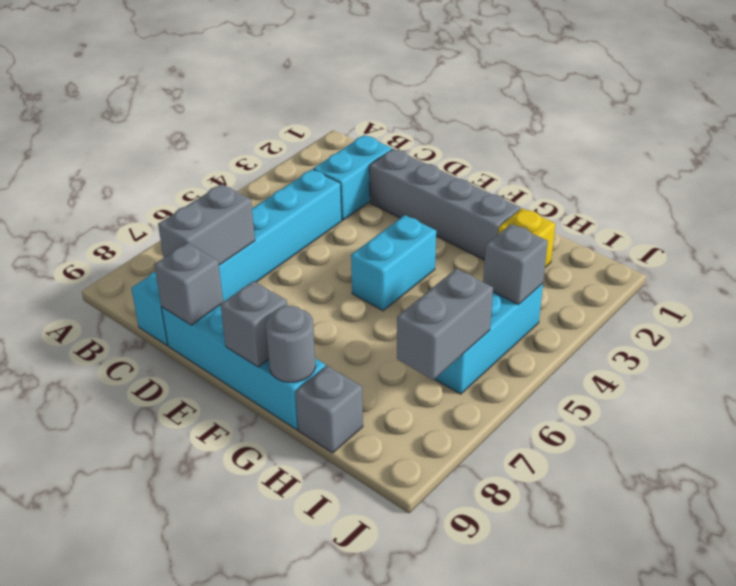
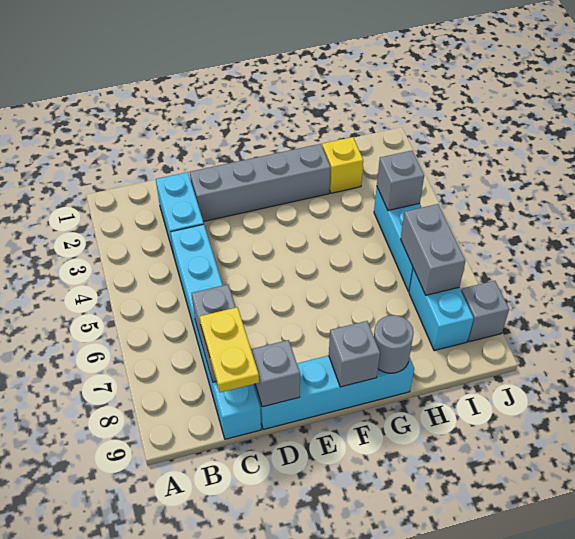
none -> yellow plate C8:C9 level 3
cyan brick F4:F5 level 1 -> cyan brick I7:I8 level 1
grey brick H9 level 1 -> grey brick J8 level 1

